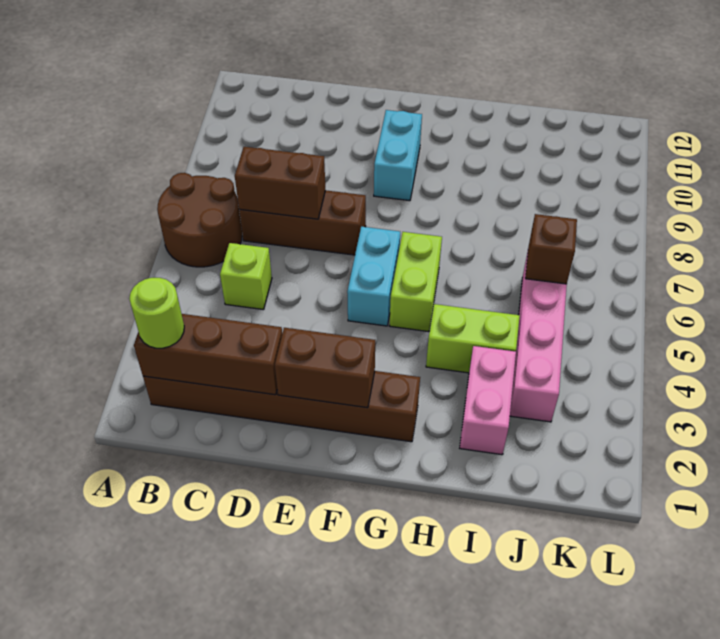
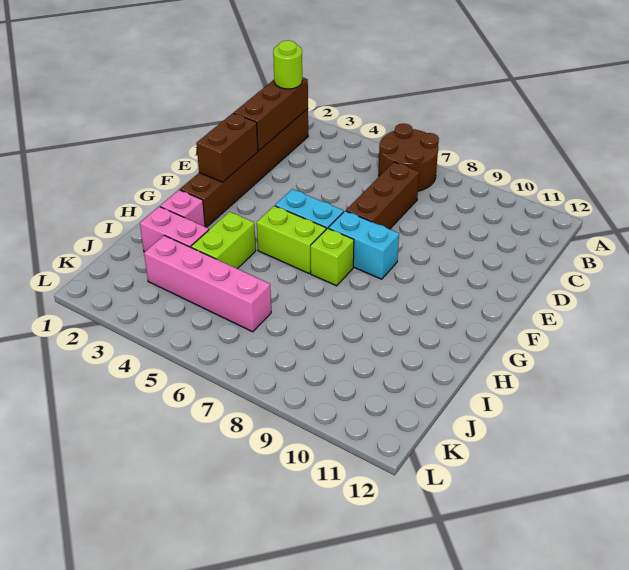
lime brick C5 level 1 -> lime brick G7 level 1
brown brick C7:D7 level 2 -> none
cyan brick F9:F10 level 1 -> cyan brick F7:F8 level 1
none -> pink brick H2 level 1
brown brick J6 level 2 -> none

